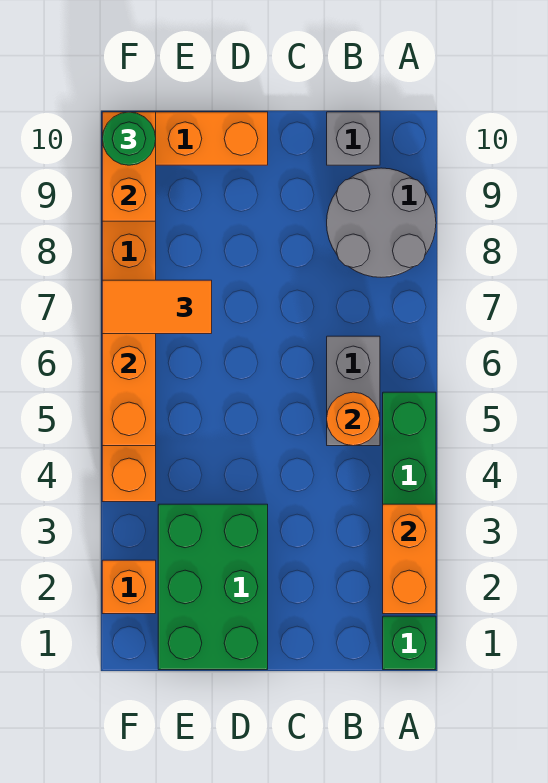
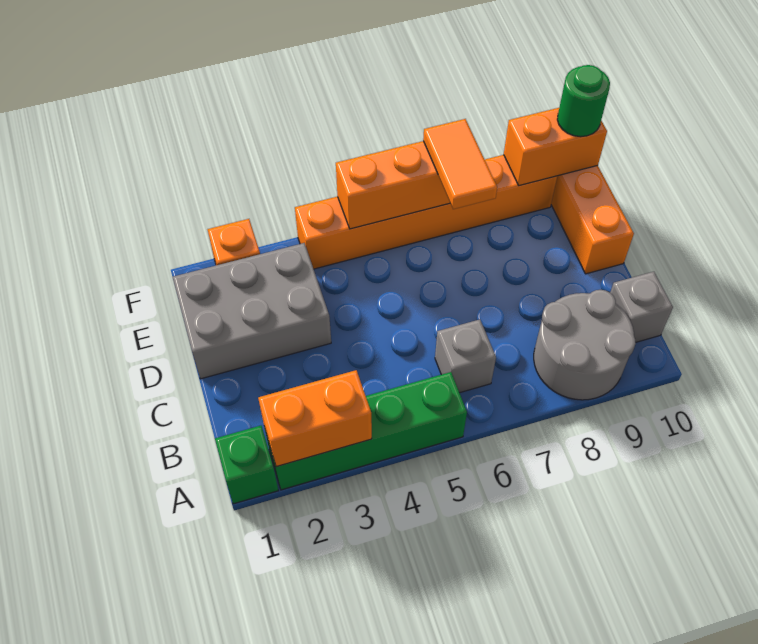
grey brick B5:B6 level 1 -> grey brick B6 level 1
orange round brick B5 level 2 -> none
green brick D1:E3 level 1 -> grey brick D1:E3 level 1

